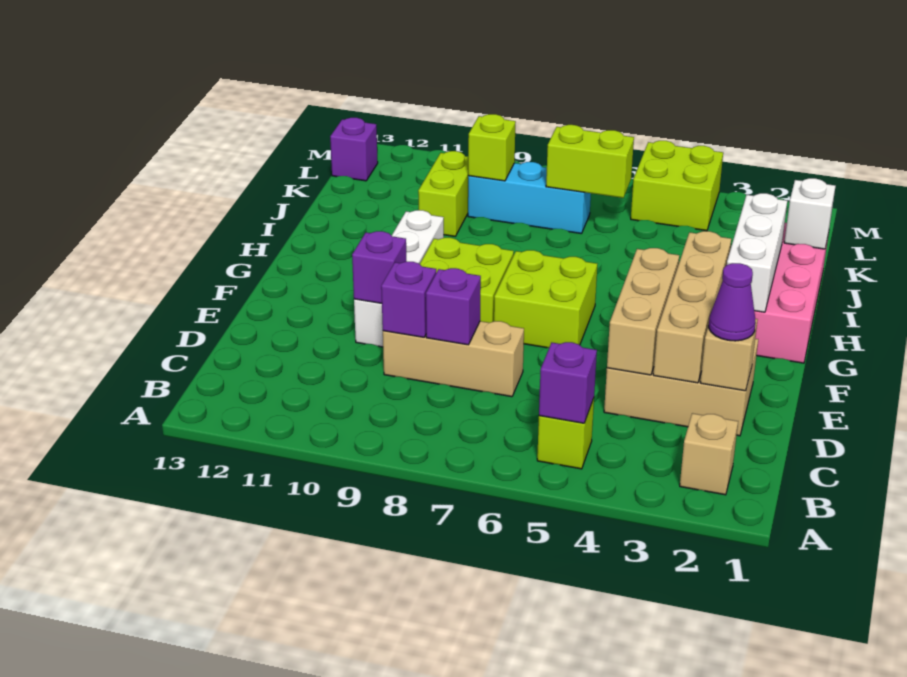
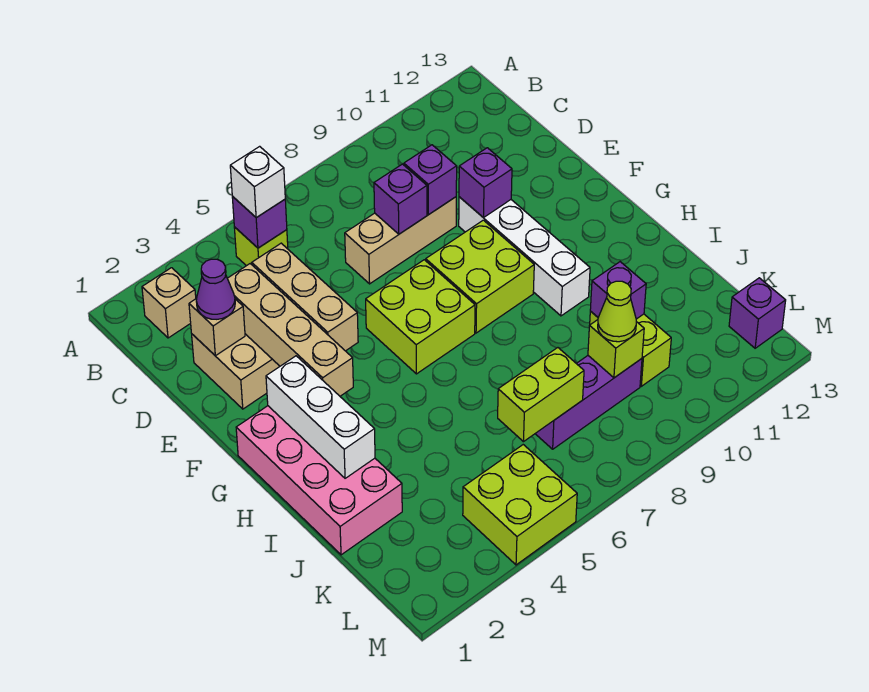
white brick J1 level 2 -> white brick B5 level 3
none -> purple brick J10 level 2
cyan brick K7:K9 level 1 -> purple brick K7:K9 level 1
none -> lime cone K9 level 3

